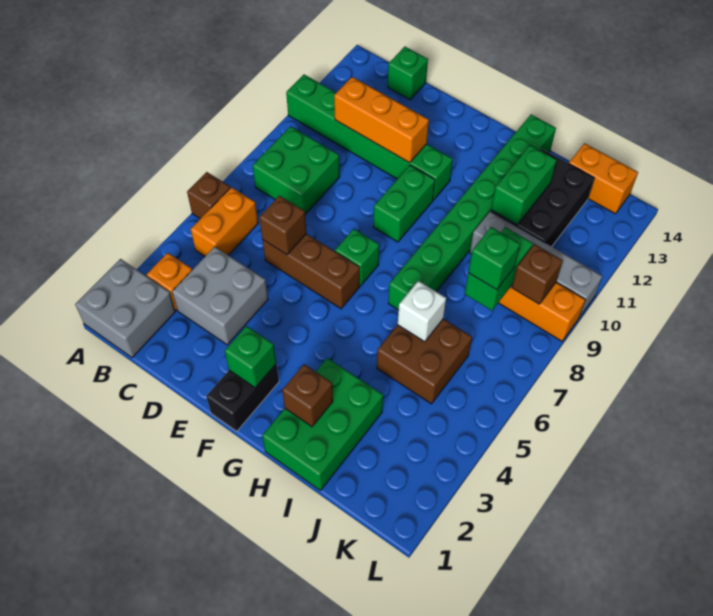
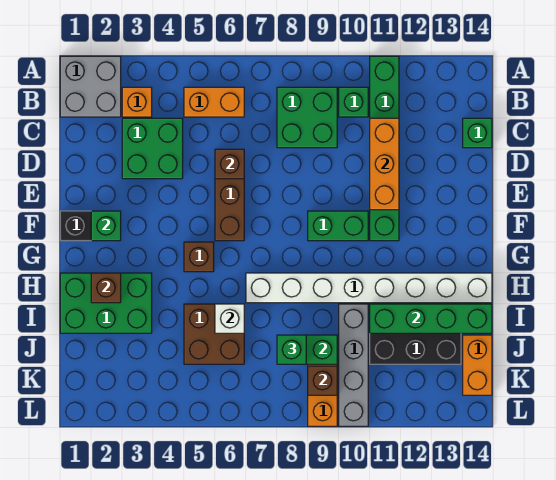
brown brick A6 level 1 -> brown brick G5 level 1
grey brick C3:D4 level 1 -> green brick C3:D4 level 1
green brick F7 level 1 -> green brick B10 level 1
green brick H7:H14 level 1 -> white brick H7:H14 level 1
green brick I11:I12 level 2 -> green brick I11:I14 level 2

